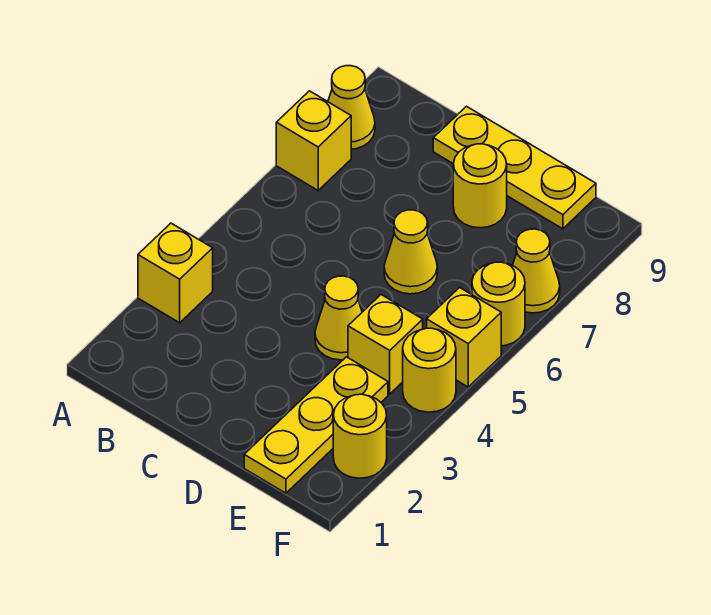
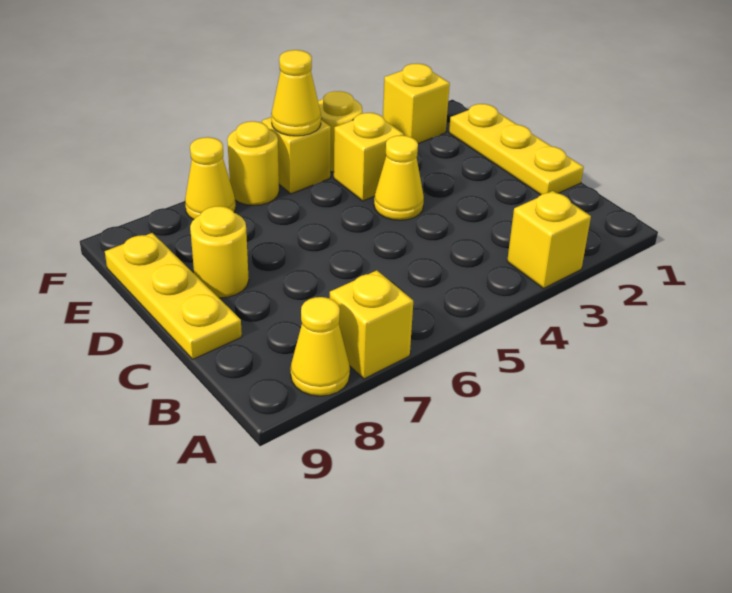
yellow cone D6 level 1 -> yellow cone F5 level 2
yellow plate E1:E3 level 1 -> yellow plate C1:E1 level 1
yellow round brick F2 level 1 -> yellow brick F2 level 1

